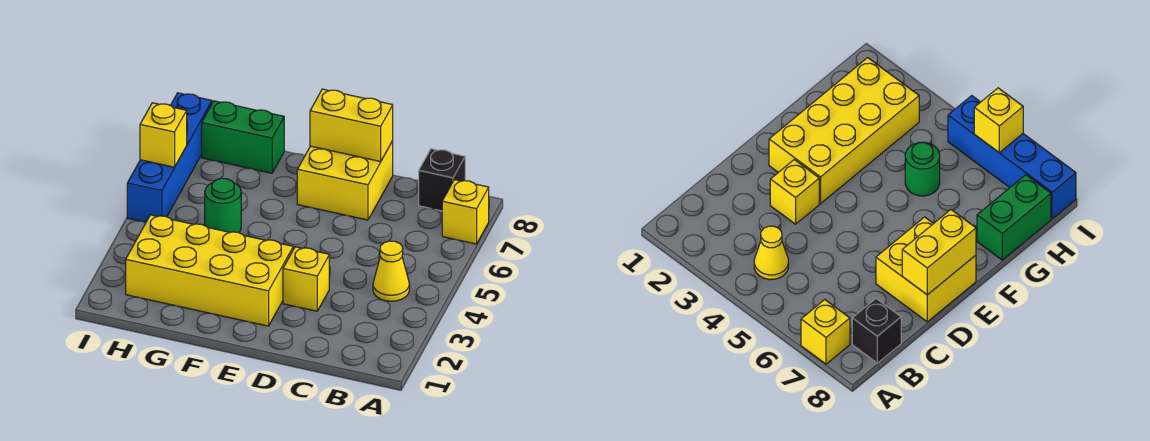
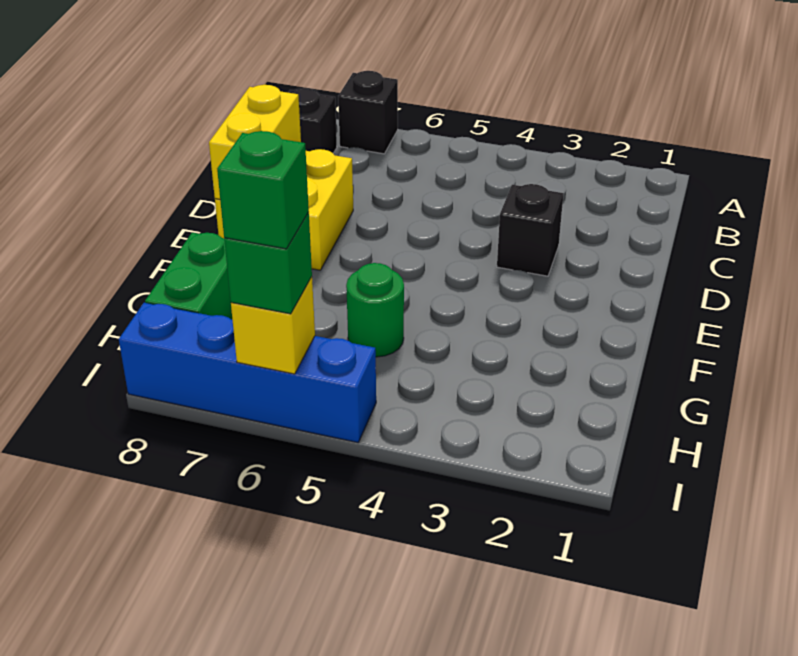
yellow brick A7 level 1 -> black brick A7 level 1
yellow cone B4 level 1 -> none
yellow brick D3 level 1 -> black brick D3 level 1
yellow brick E2:H3 level 1 -> none
none -> green brick I6 level 3
none -> green brick I6 level 4

